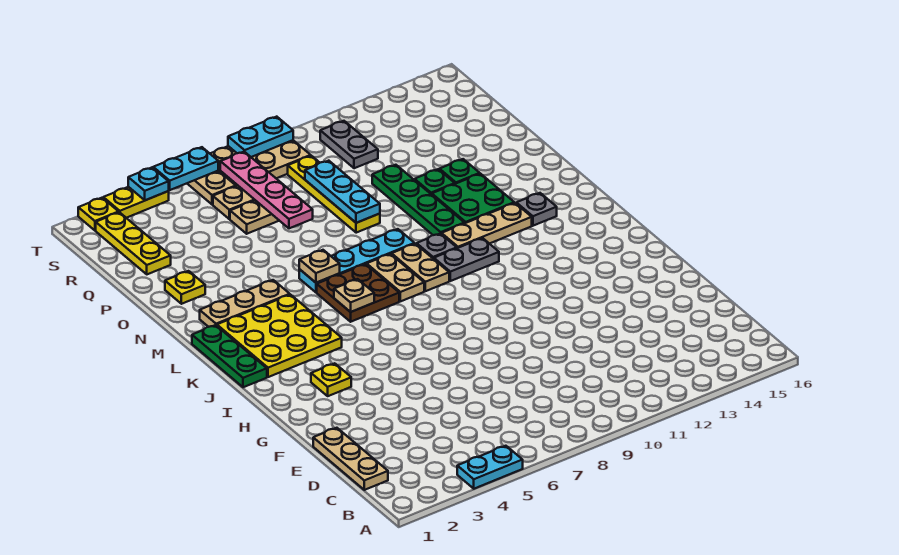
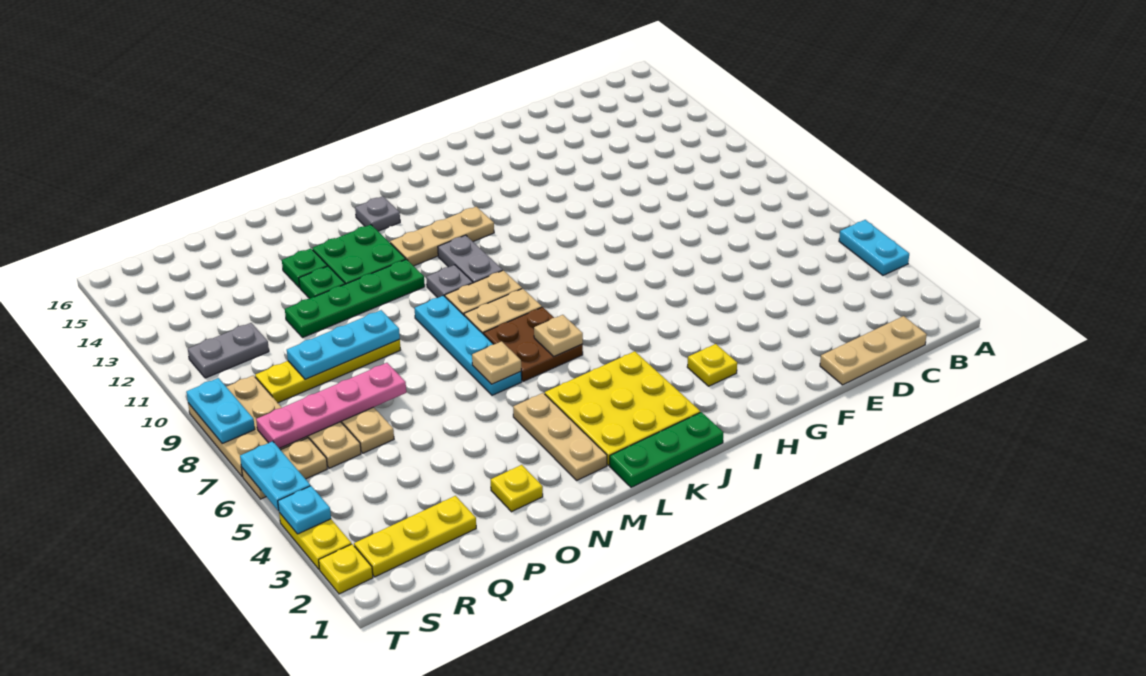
tan plate L11:L13 level 1 -> tan plate J12:L12 level 1

